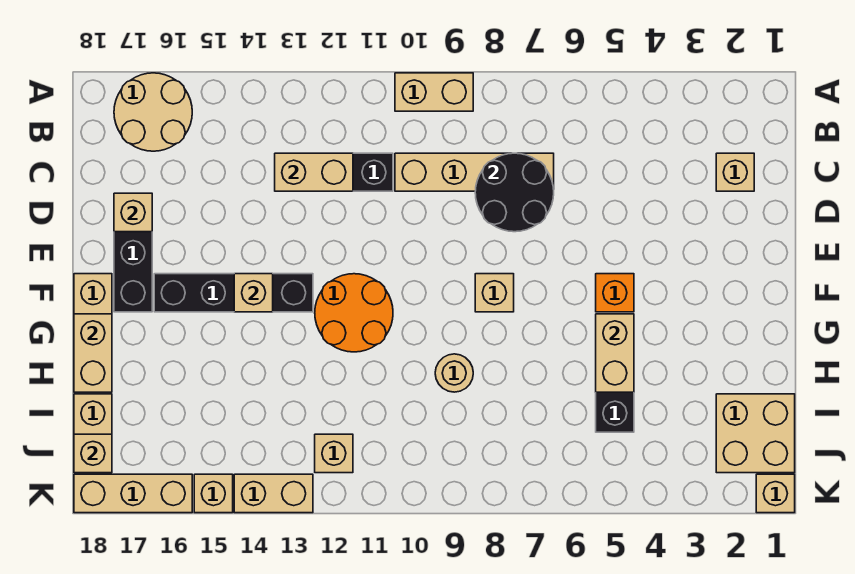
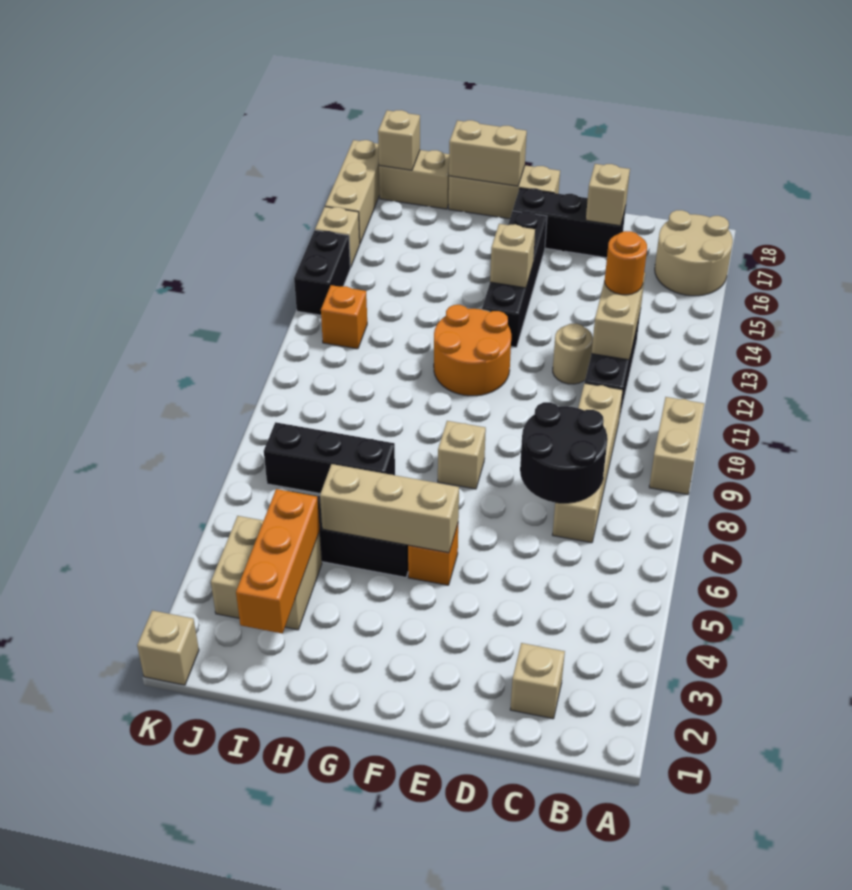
none -> orange round brick C13 level 3
tan brick G5:H5 level 2 -> tan brick F5:H5 level 2
none -> black brick H7:J7 level 1
tan round brick H9 level 1 -> tan round brick D12 level 1
tan brick I1:J2 level 1 -> tan brick I3:J4 level 1
none -> orange brick I2:I4 level 2
tan brick J12 level 1 -> orange brick J12 level 1
tan brick K13:K14 level 1 -> black brick K13:K14 level 1

